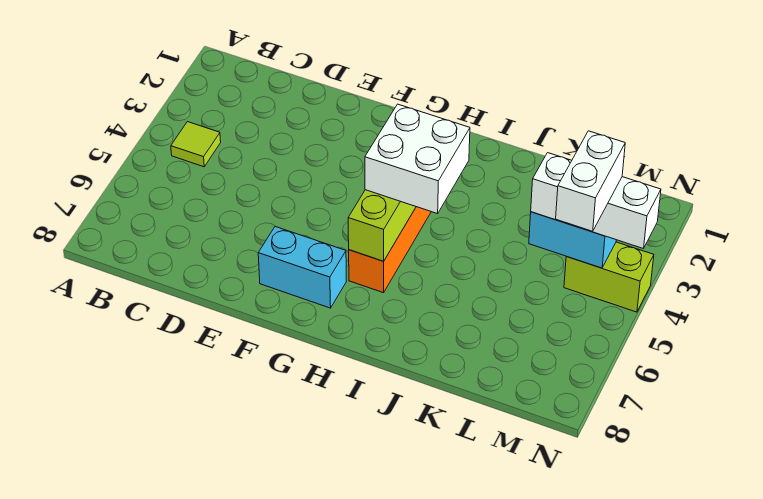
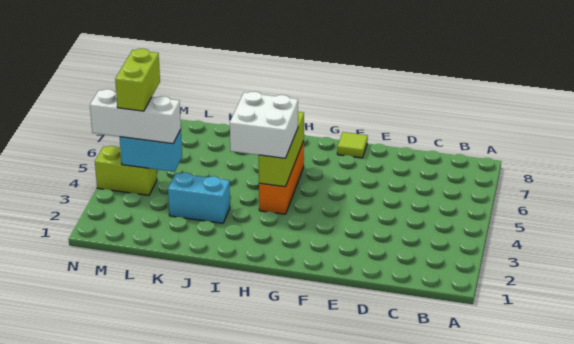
lime tile B4 level 1 -> lime tile F8 level 1
cyan brick F7:G7 level 1 -> cyan brick J3:K3 level 1
white brick M4:M5 level 4 -> lime brick M4:M5 level 4

